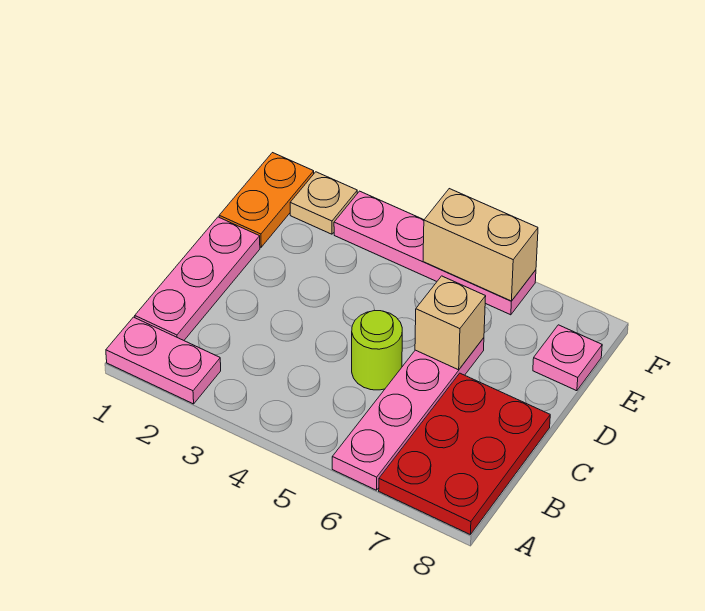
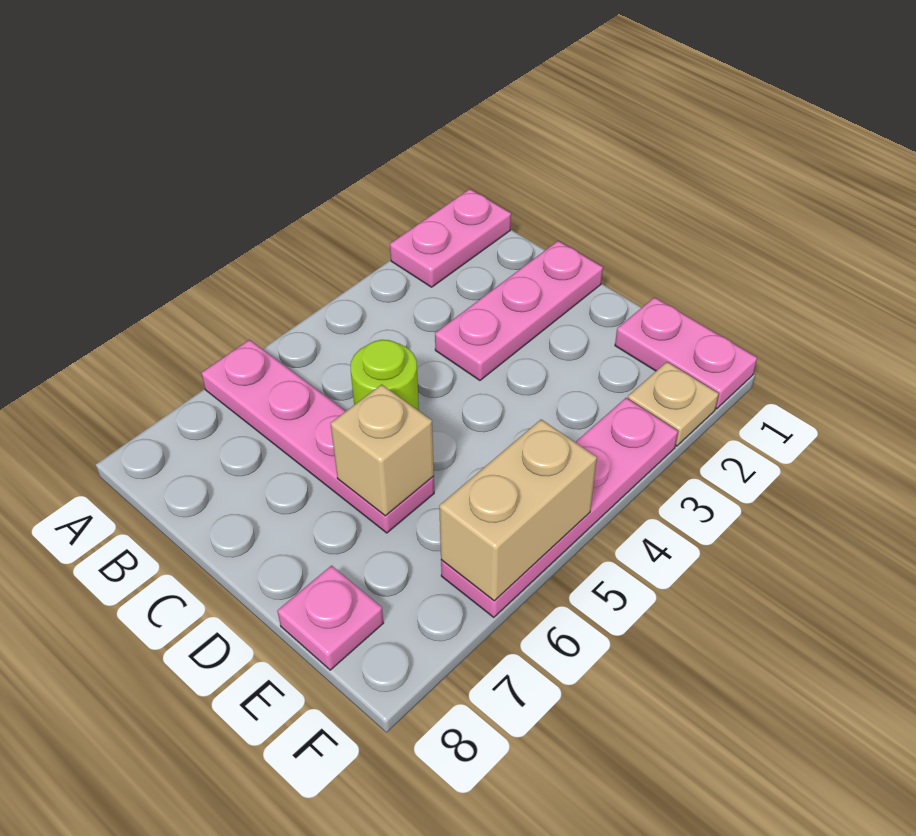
red plate A7:C8 level 1 -> none
pink plate B1:D1 level 1 -> pink plate C1:C3 level 1
orange plate E1:F1 level 1 -> pink plate E1:F1 level 1

